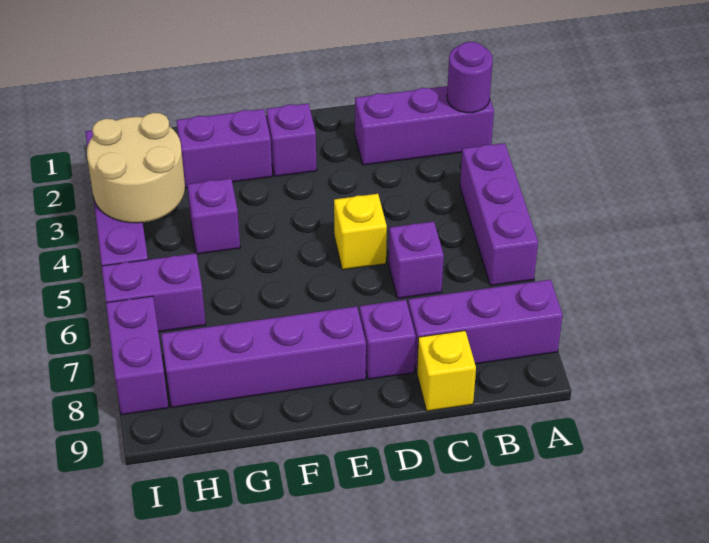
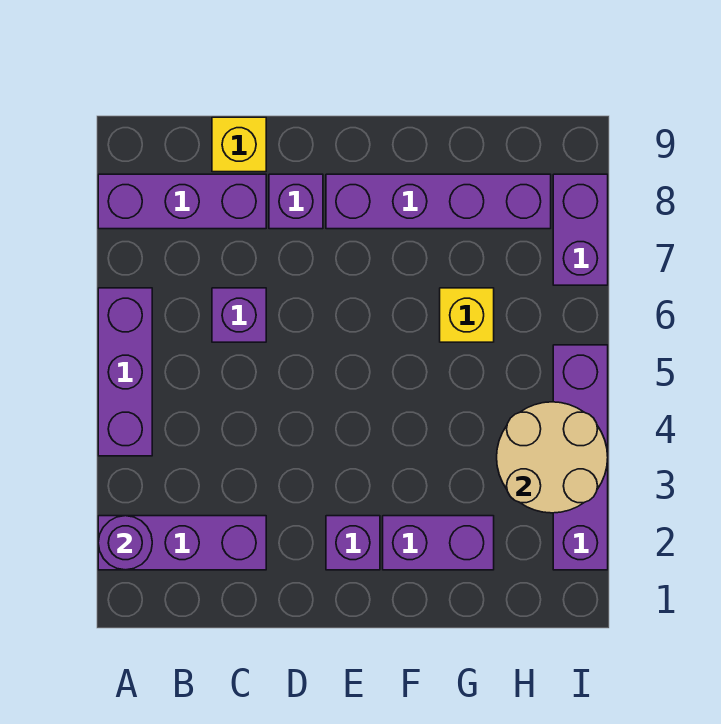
yellow brick D5 level 1 -> yellow brick G6 level 1
purple brick G4 level 1 -> none
purple brick H6:I6 level 1 -> none

